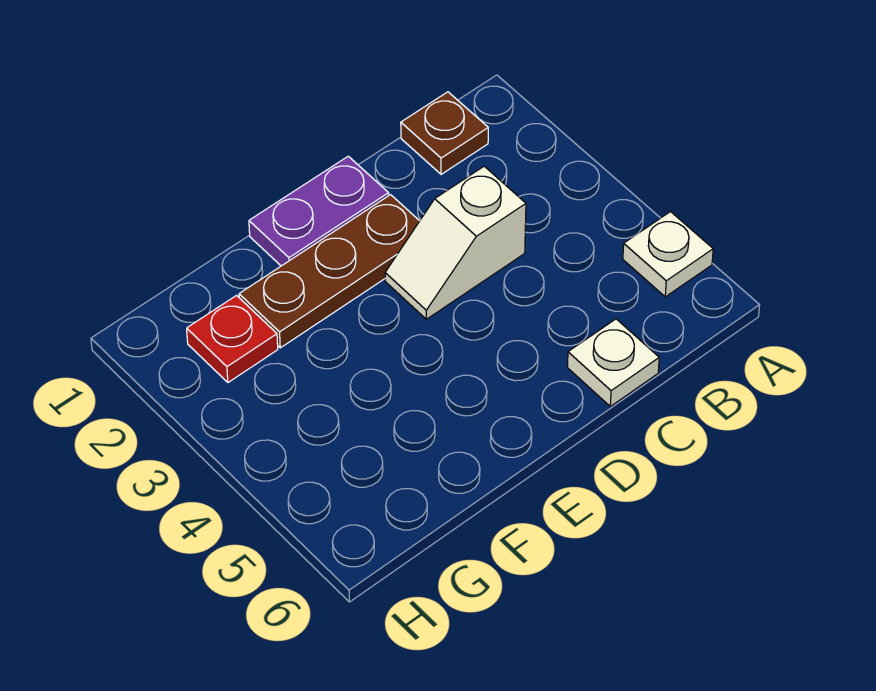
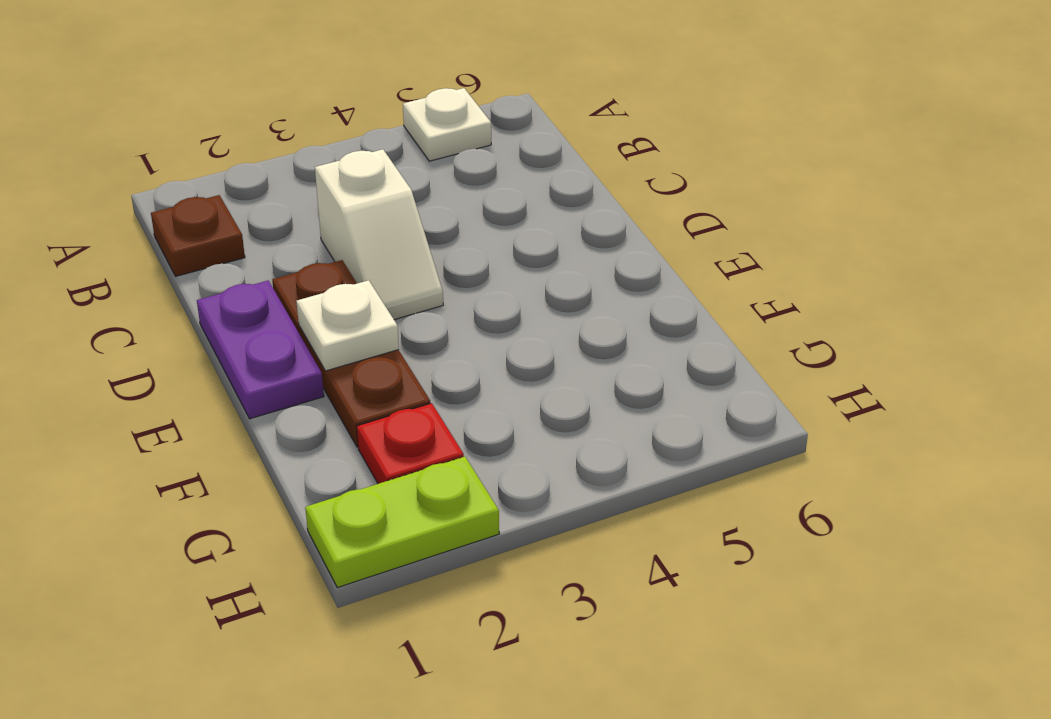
white plate C6 level 1 -> white plate E2 level 2
none -> lime plate H1:H2 level 1

